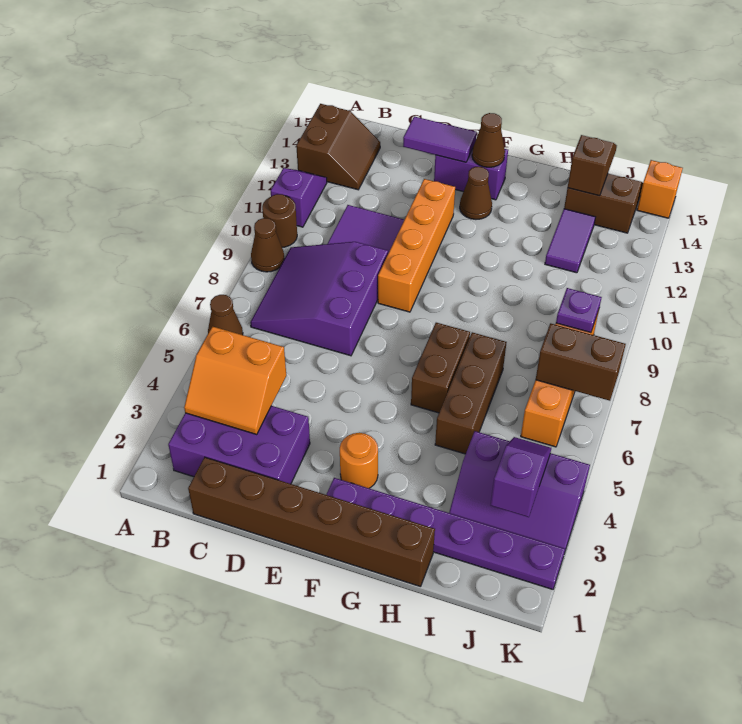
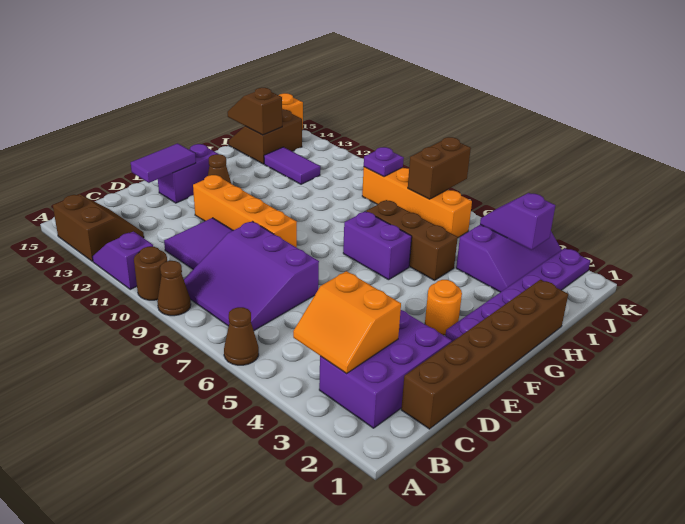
orange slope B3:C4 level 2 top 4 -> orange slope B3:C4 level 2 top C
brown cone F14 level 2 -> none
brown brick G6:G7 level 1 -> purple brick G6:G7 level 1

